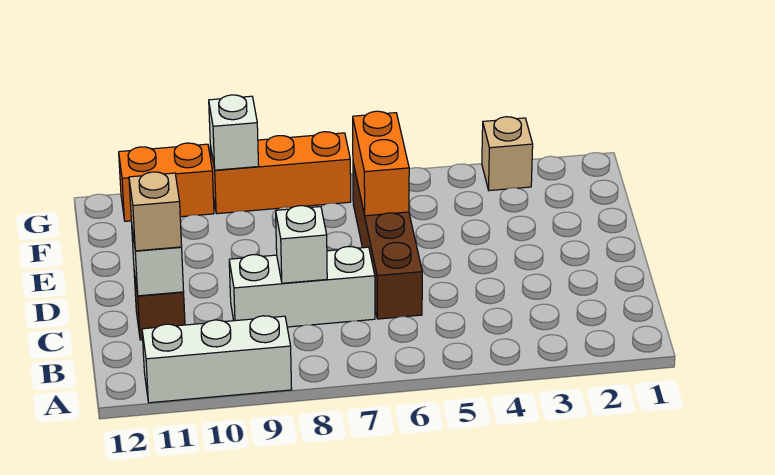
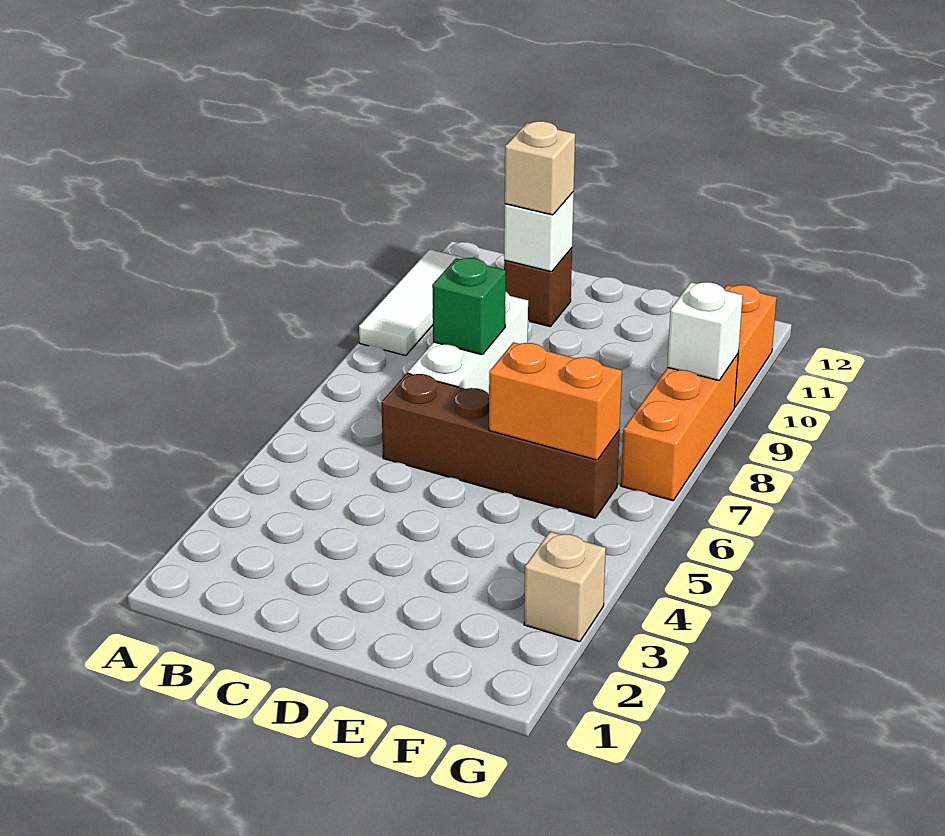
white brick A9:A11 level 1 -> white tile A9:A11 level 1
white brick C8 level 2 -> green brick C8 level 2

